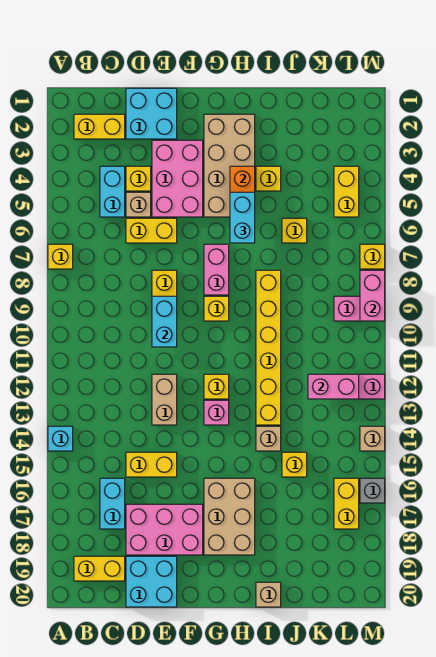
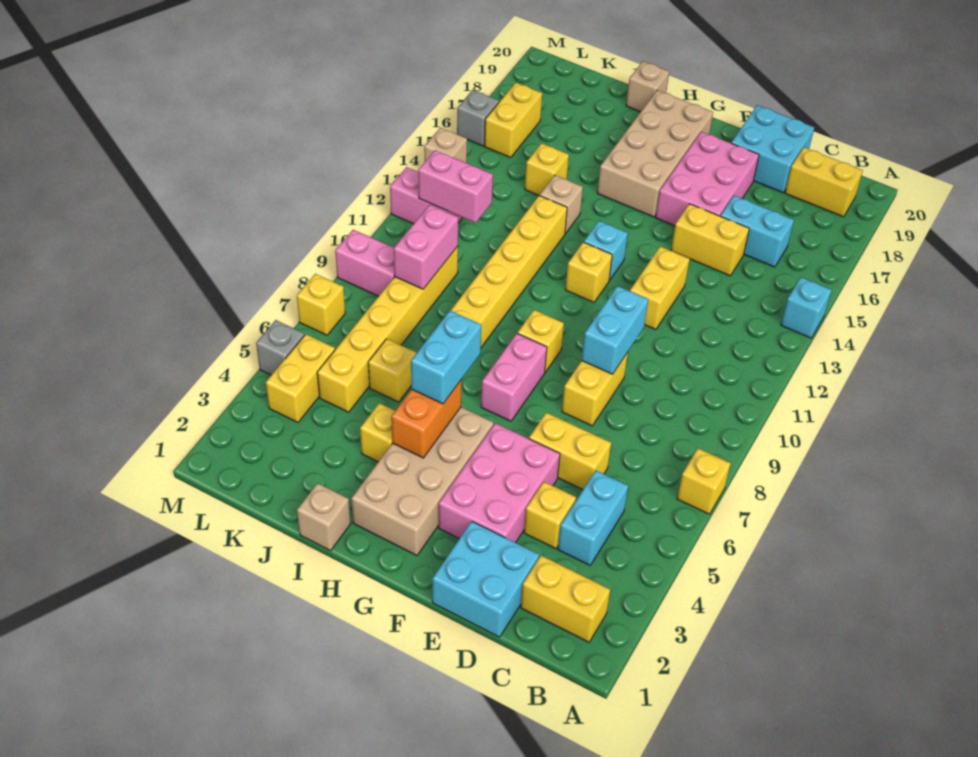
cyan brick C16:C17 level 1 -> cyan brick C16:D16 level 1
tan brick D5 level 1 -> tan brick I1 level 1
pink brick D17:F18 level 1 -> pink brick E16:F18 level 1
tan brick E12:E13 level 1 -> yellow brick E12:E13 level 1
pink brick G13 level 1 -> cyan brick G13 level 1
tan brick G16:H18 level 1 -> tan brick G16:H19 level 1
none -> yellow brick K5:K10 level 1
none -> grey brick M5 level 1
pink brick M8:M9 level 2 -> pink brick K9:K10 level 2

